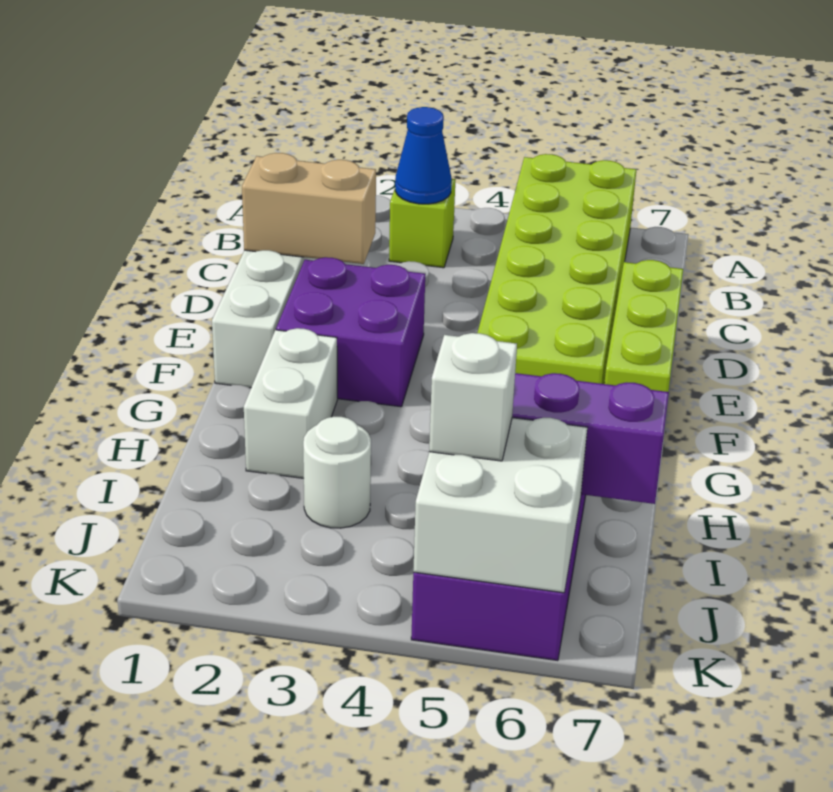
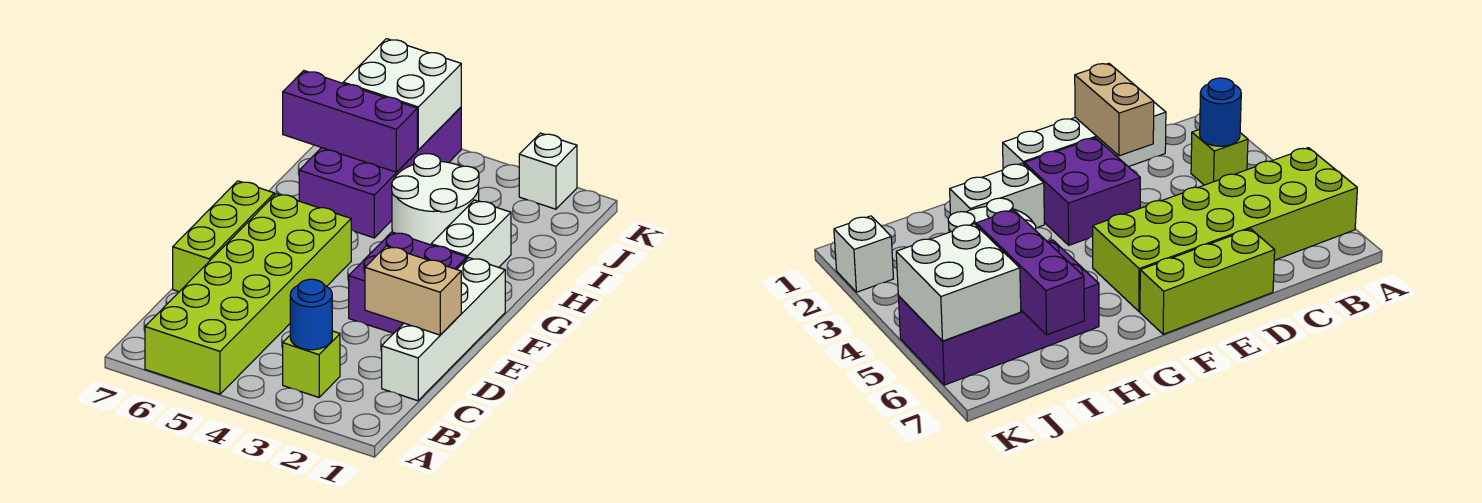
blue cone B3 level 2 -> blue round brick B3 level 2
white round brick I3 level 1 -> white round brick H3:I4 level 1
white brick J5 level 3 -> white brick K2 level 1

